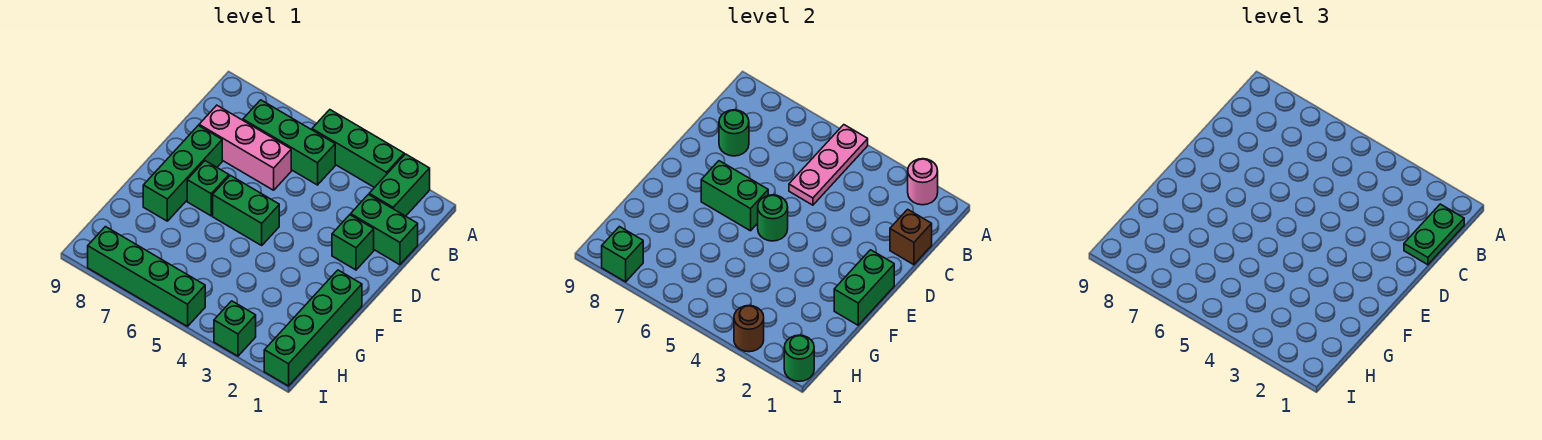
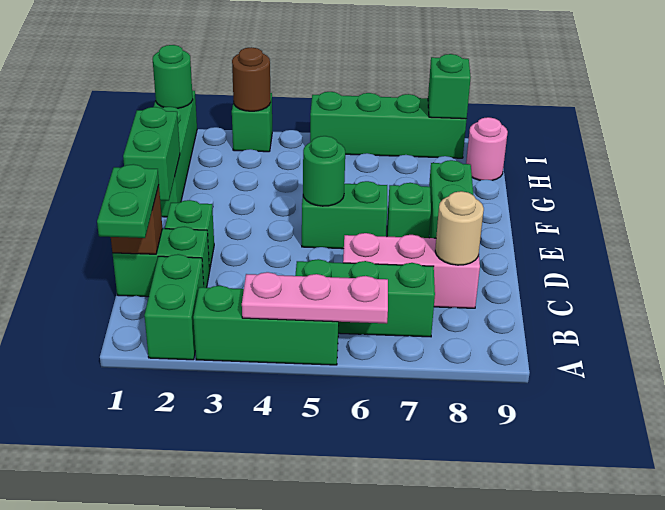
pink round brick A2 level 2 -> pink round brick H9 level 1
pink plate A5:C5 level 2 -> pink plate A4:A6 level 2
green round brick C8 level 2 -> tan round brick C8 level 2
green brick E6:E7 level 2 -> none

